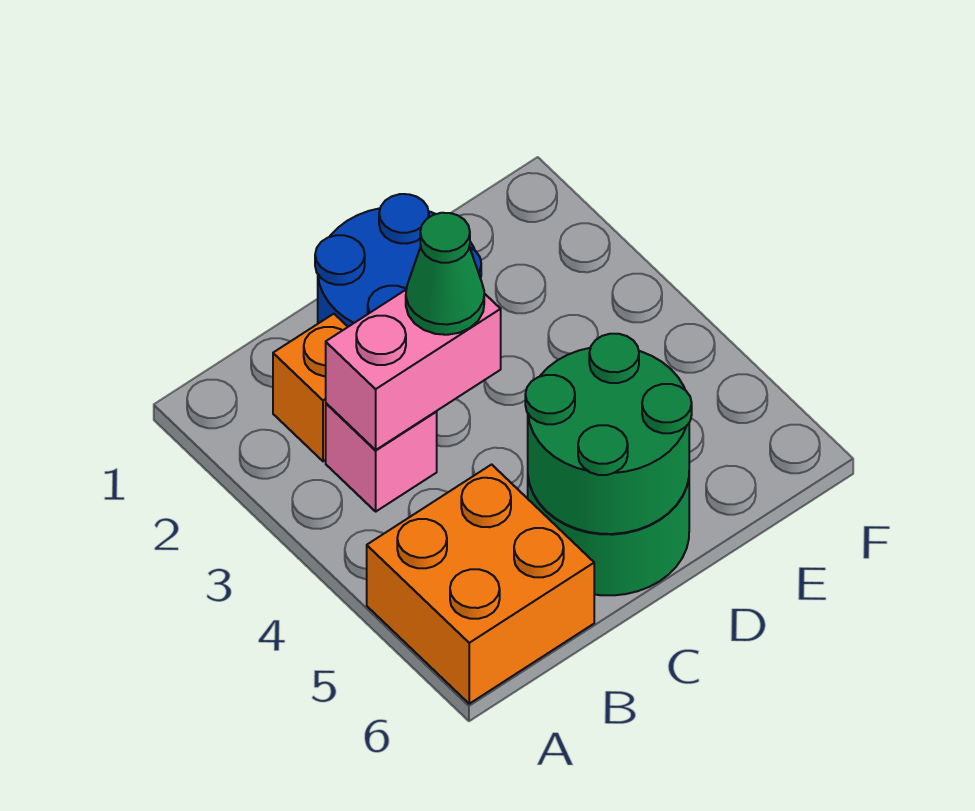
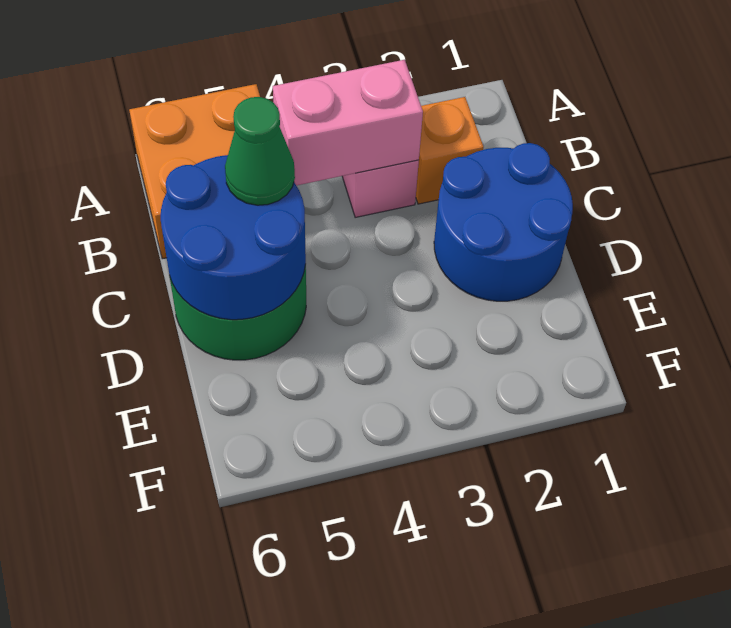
pink brick B3:C3 level 2 -> pink brick B3:B4 level 2
green cone C3 level 3 -> green cone C5 level 3
green round brick C5:D6 level 2 -> blue round brick C5:D6 level 2

